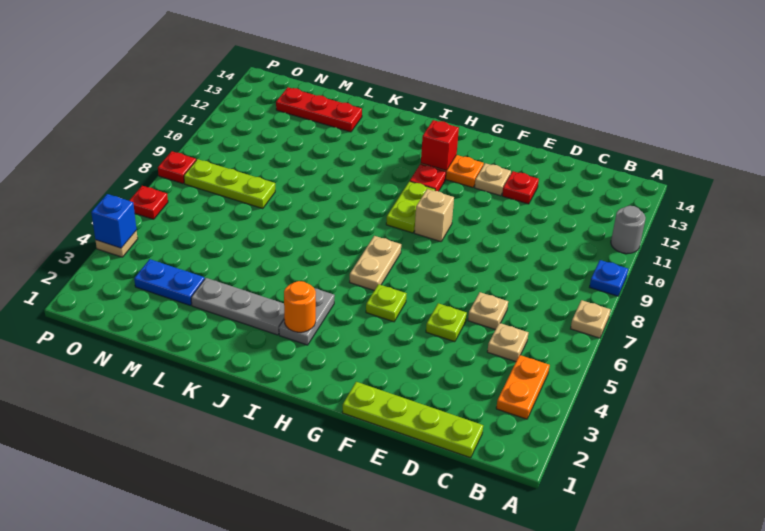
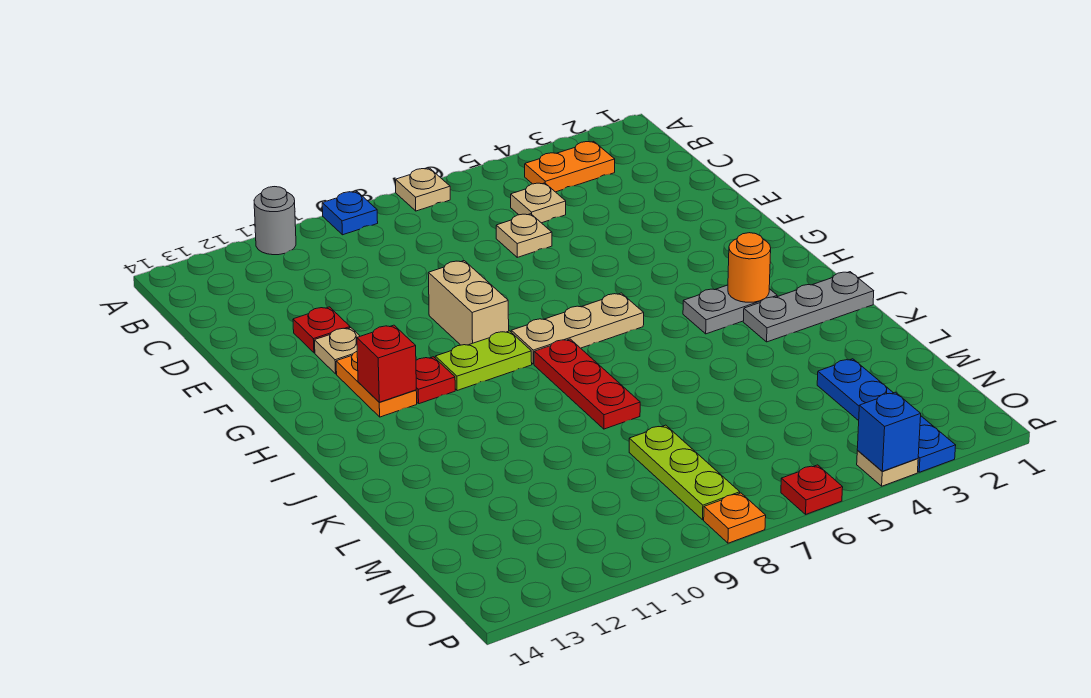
lime plate C1:F1 level 1 -> none
lime plate E5 level 1 -> none
lime plate G5 level 1 -> none
tan brick G9 level 1 -> tan brick F9:G9 level 1
tan plate H6:H7 level 1 -> tan plate H6:H8 level 1
grey plate J3:L3 level 1 -> grey plate J1:J3 level 1
red plate L13:N13 level 1 -> red plate I8:K8 level 1
blue plate M3:N3 level 1 -> blue plate M3:P3 level 1
red plate P8 level 1 -> orange plate P8 level 1

